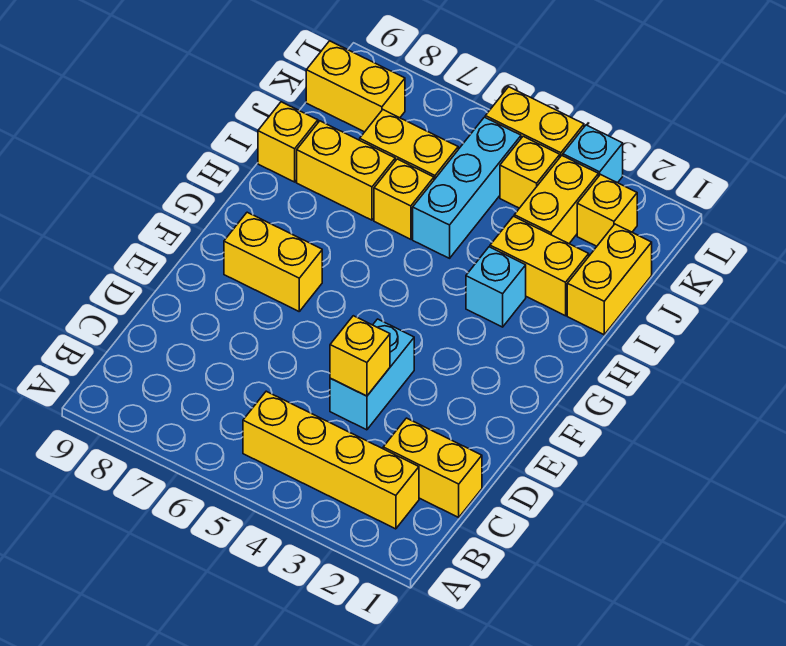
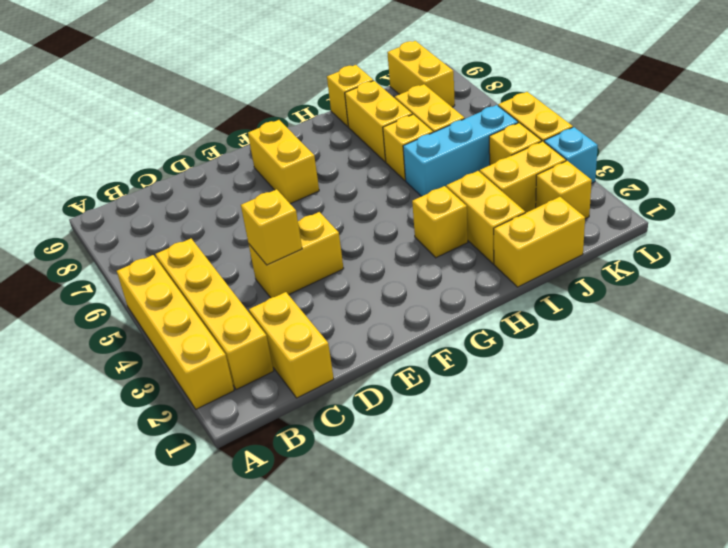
none -> yellow brick A2:A5 level 1
cyan brick D4:E4 level 1 -> yellow brick D4:E4 level 1
cyan brick H3 level 1 -> yellow brick H3 level 1

